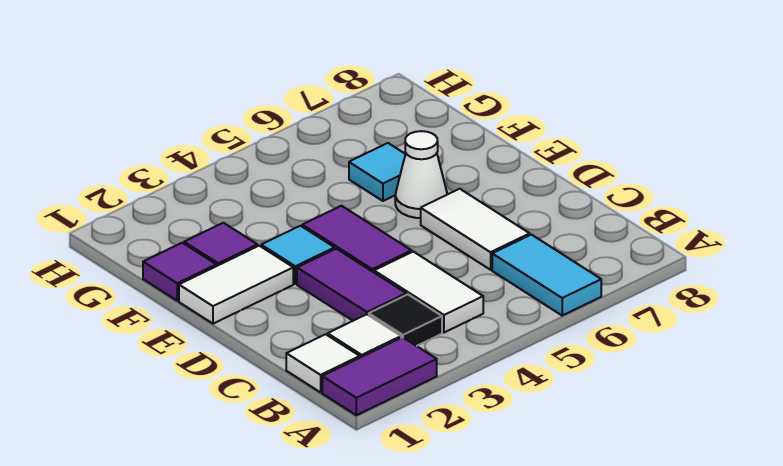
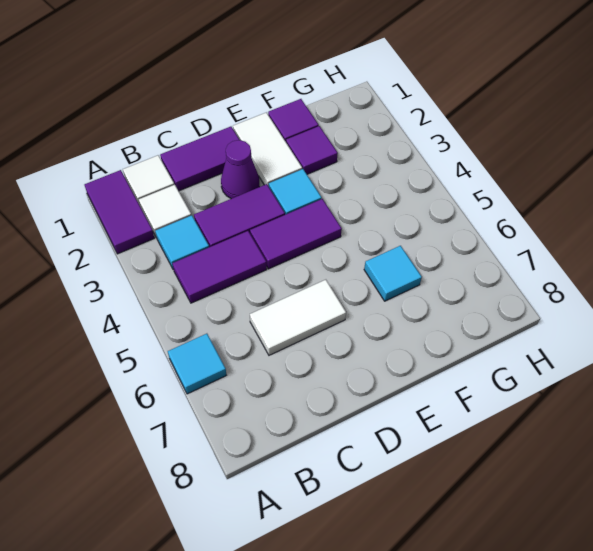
cyan tile A6:B6 level 1 -> cyan tile A6 level 1
black tile B3 level 1 -> cyan tile B3 level 1
white tile B4:C4 level 1 -> purple tile B4:C4 level 1
none -> purple tile C1:D1 level 1
none -> purple cone D2 level 1
white cone E6 level 1 -> none

